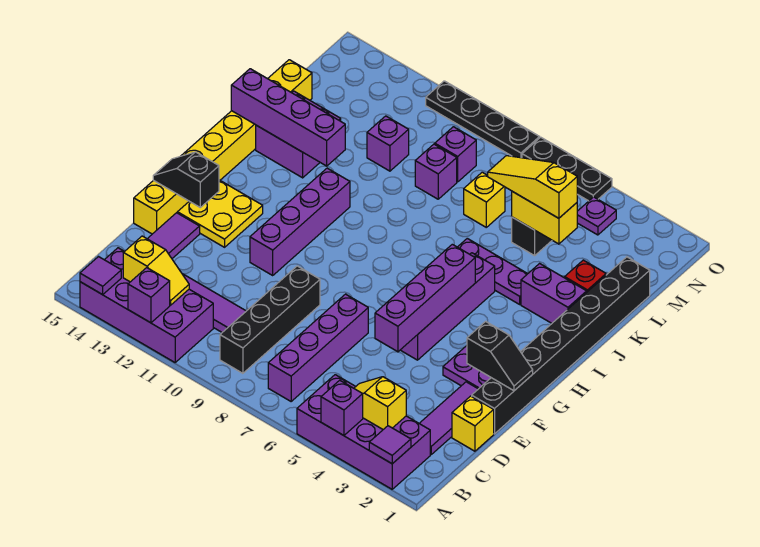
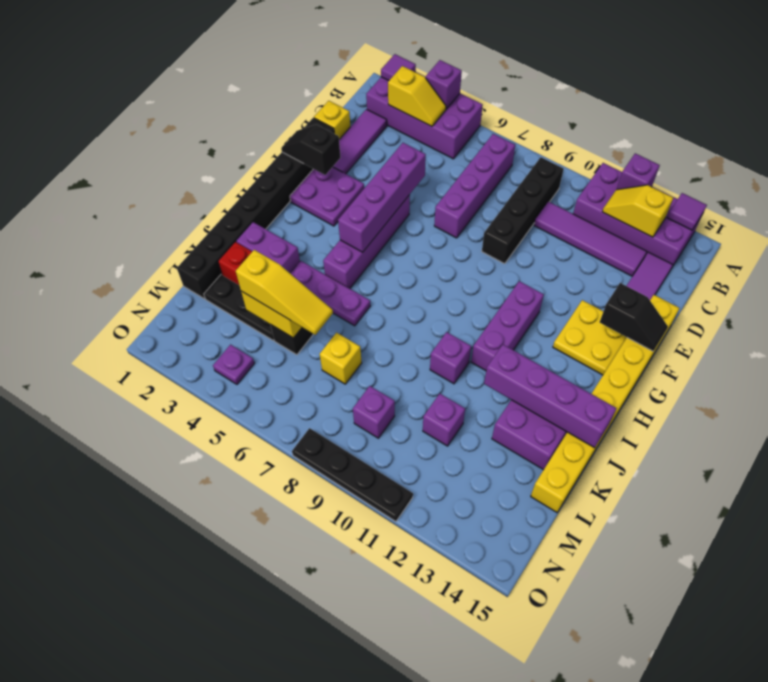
purple brick F11:I11 level 1 -> purple brick G11:I11 level 1
purple brick L9 level 1 -> purple brick J10 level 1
black plate O5:O7 level 1 -> black plate L2:L4 level 1

